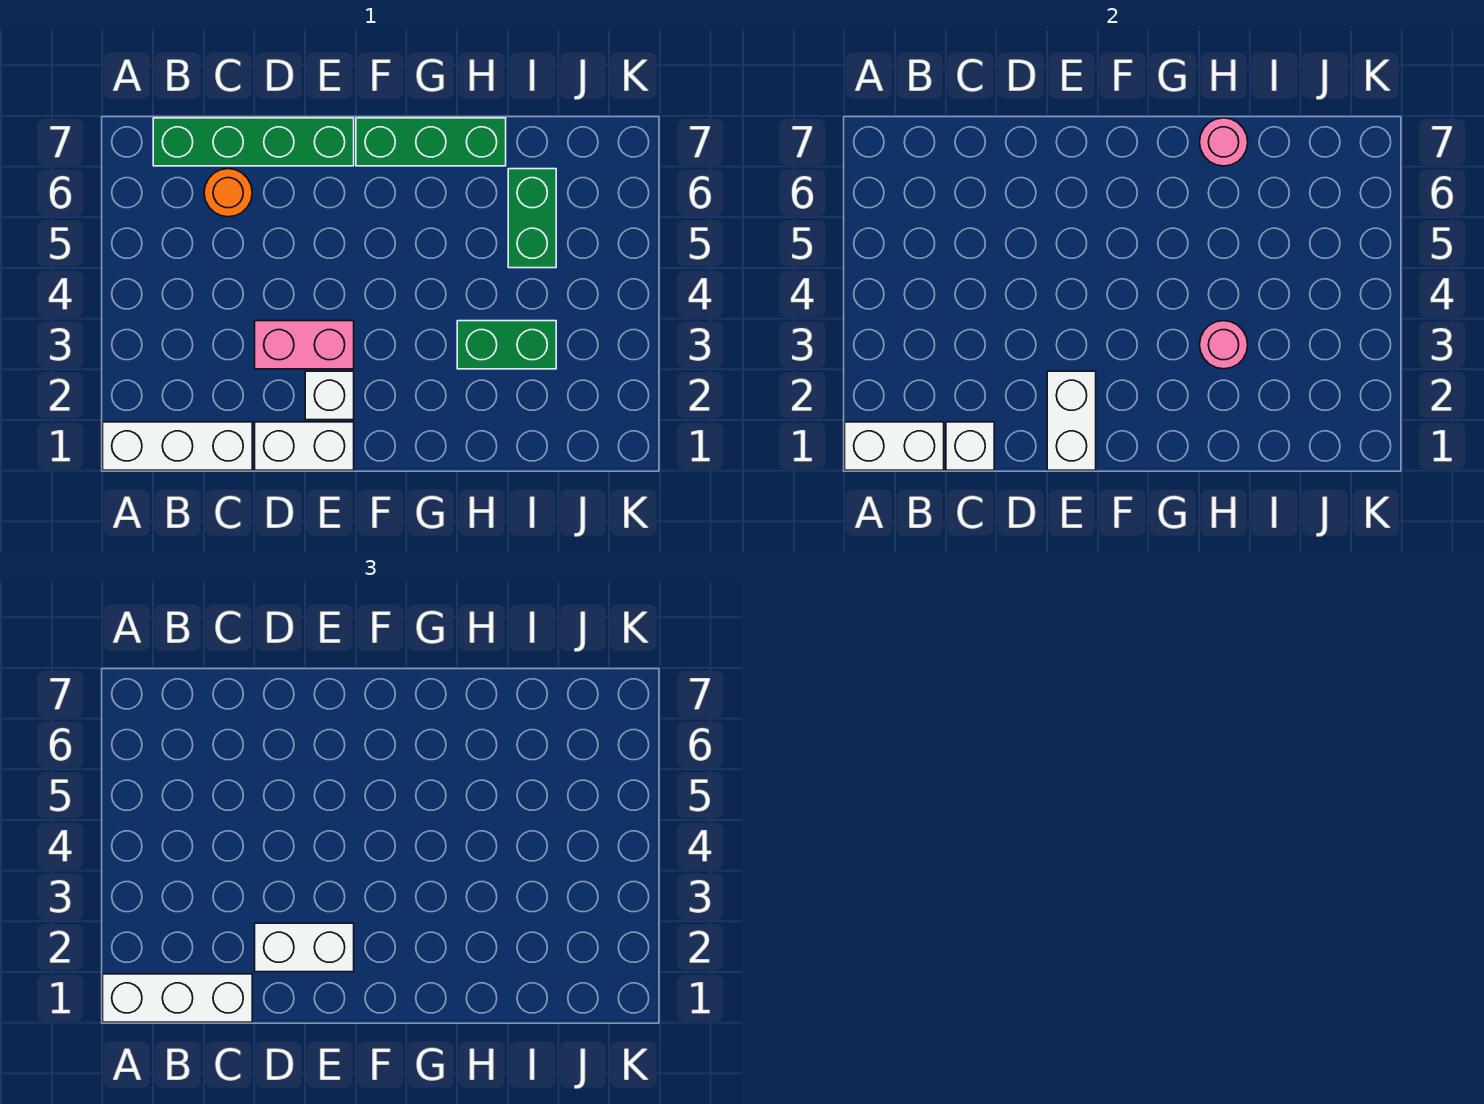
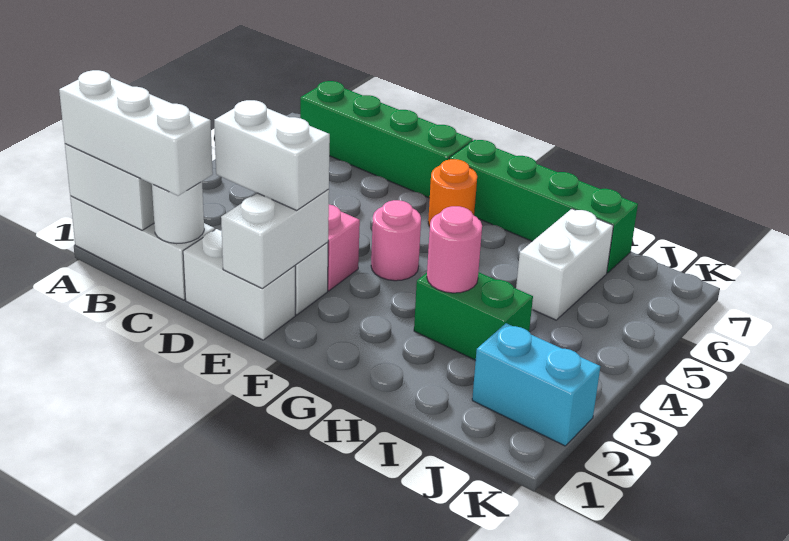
white brick C1 level 2 -> white round brick C1 level 2
orange round brick C6 level 1 -> orange round brick F6 level 1
green brick F7:H7 level 1 -> green brick F7:I7 level 1
pink round brick H7 level 2 -> pink round brick F4 level 1
green brick I5:I6 level 1 -> white brick I5:I6 level 1
none -> cyan brick J2:K2 level 1

